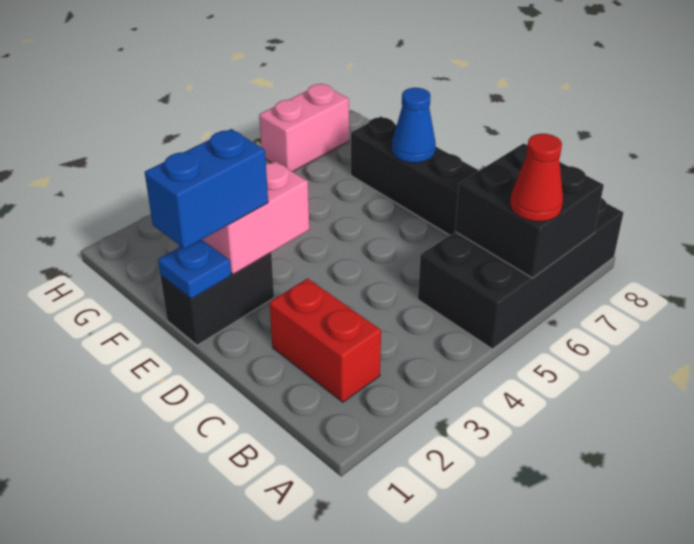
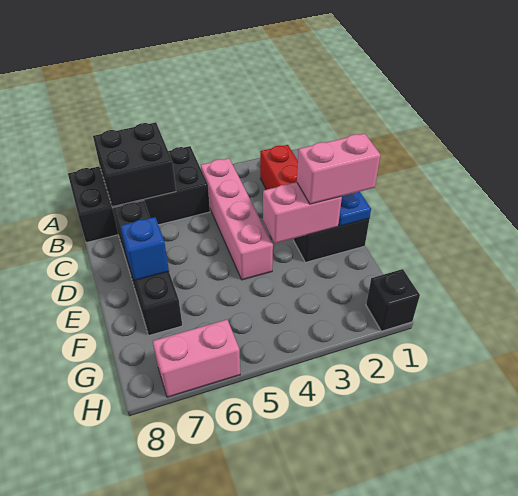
red cone A6 level 3 -> none
none -> pink brick B4:E4 level 1
blue brick E1:E2 level 3 -> pink brick E1:E2 level 3
blue cone E7 level 2 -> blue brick E7 level 2
none -> black brick H1 level 1

